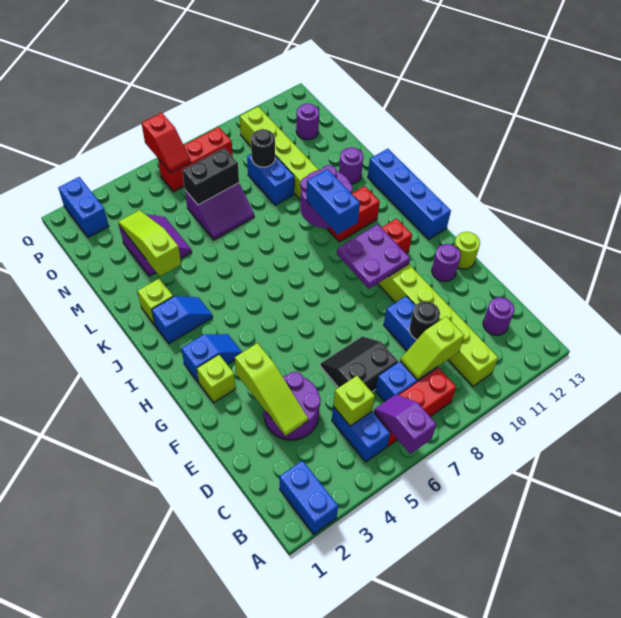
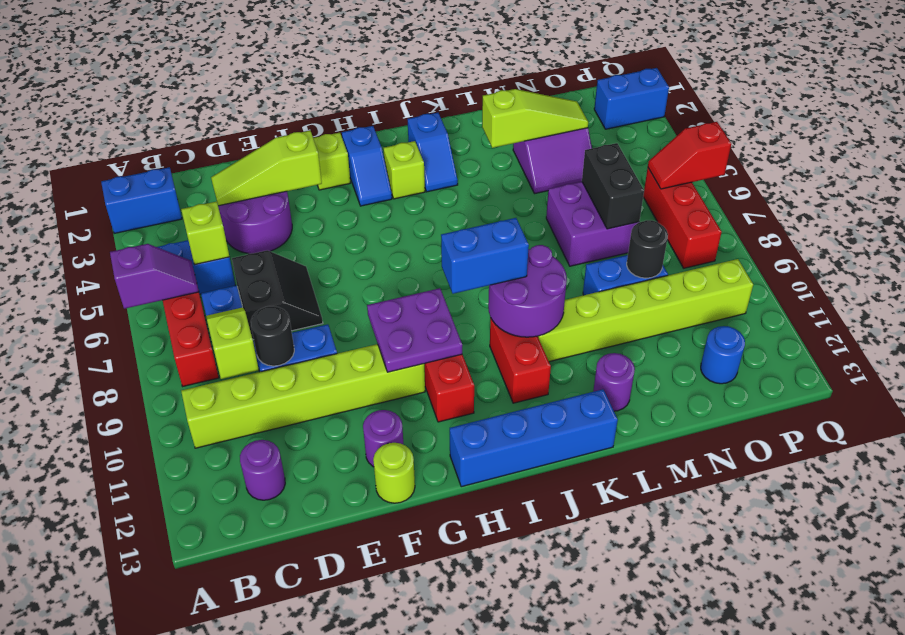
lime brick K2 level 1 -> lime brick I3 level 1
purple slope M6:N7 level 1 top N -> purple brick M6:N7 level 1
purple round brick O12 level 1 -> blue round brick O12 level 1

